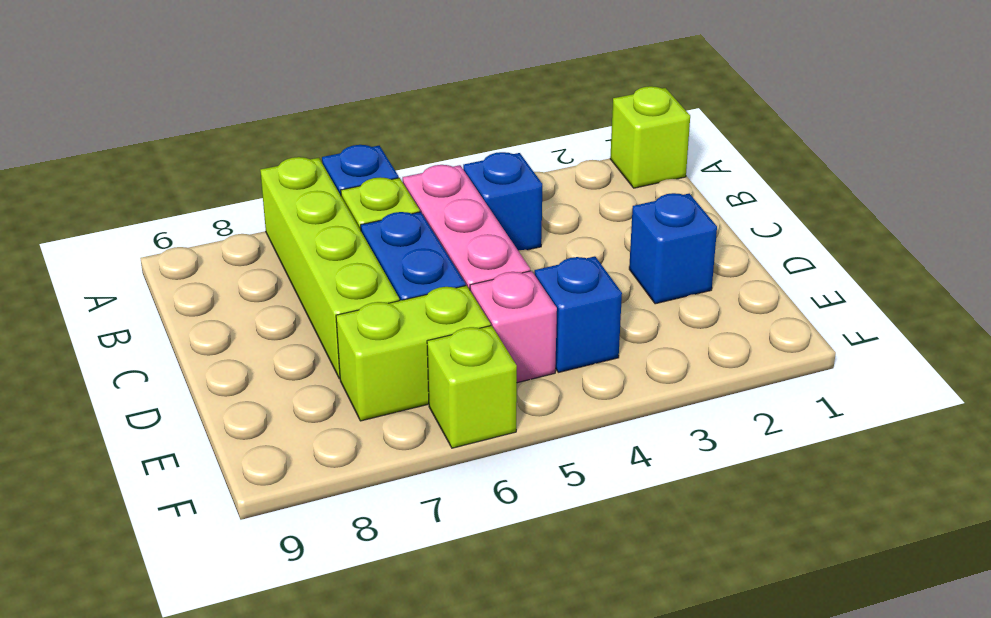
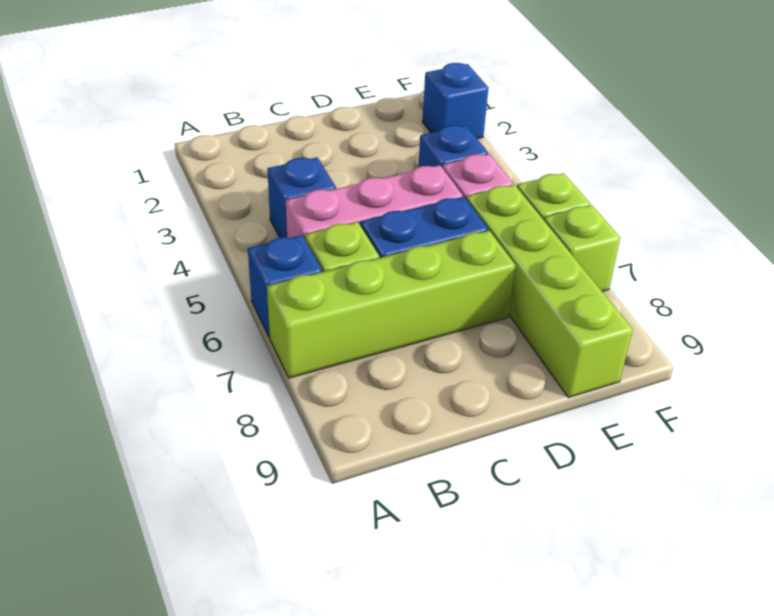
lime brick A1 level 1 -> lime brick F7 level 1
blue brick D2 level 1 -> blue brick F2 level 1
lime brick E6:E7 level 1 -> lime brick E6:E9 level 1

